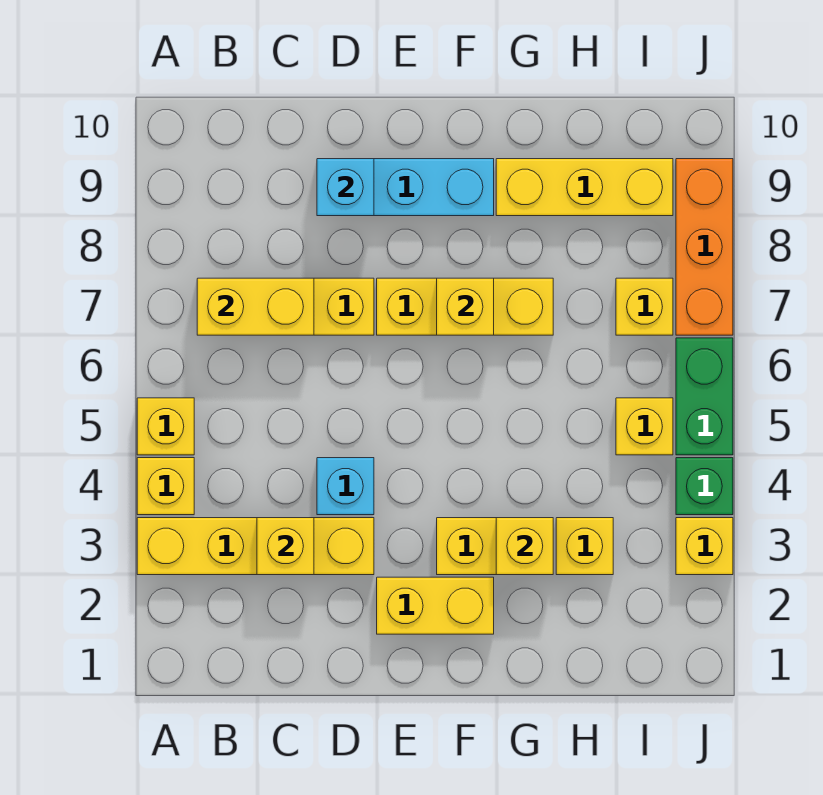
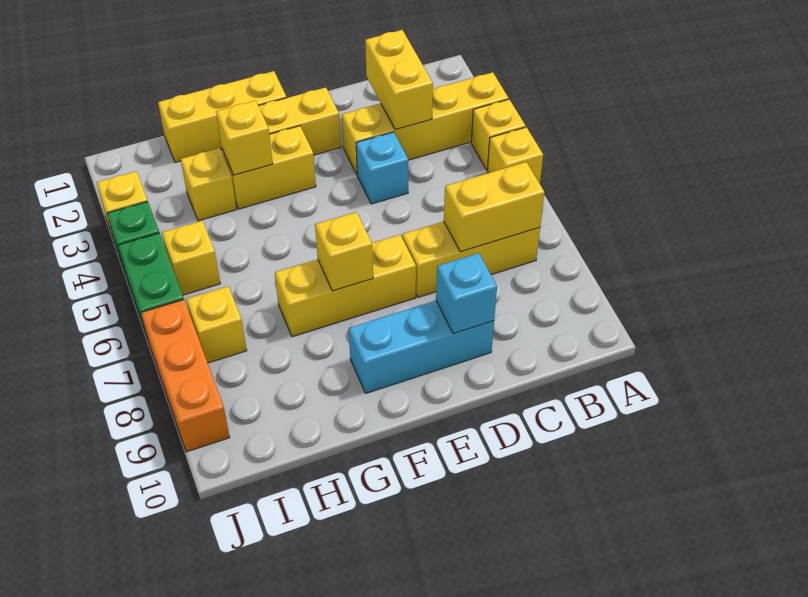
yellow brick C3 level 2 -> yellow brick C2:C3 level 2
yellow brick G9:I9 level 1 -> yellow brick F1:H1 level 1

